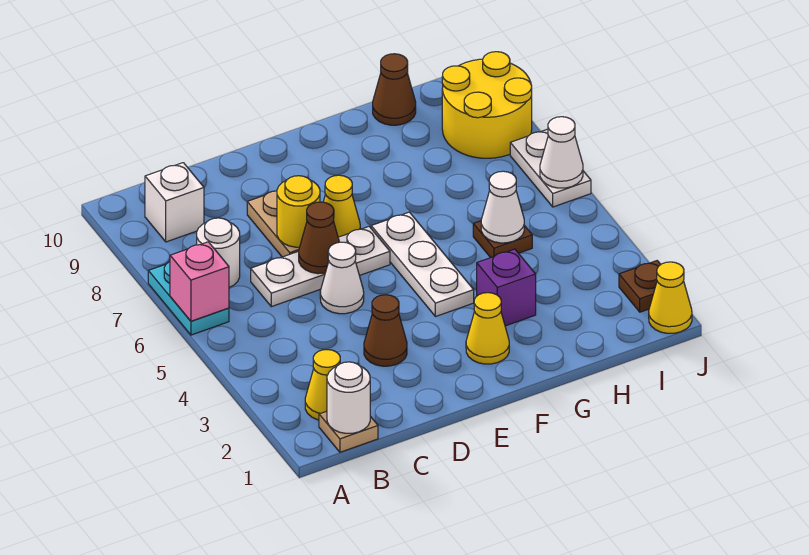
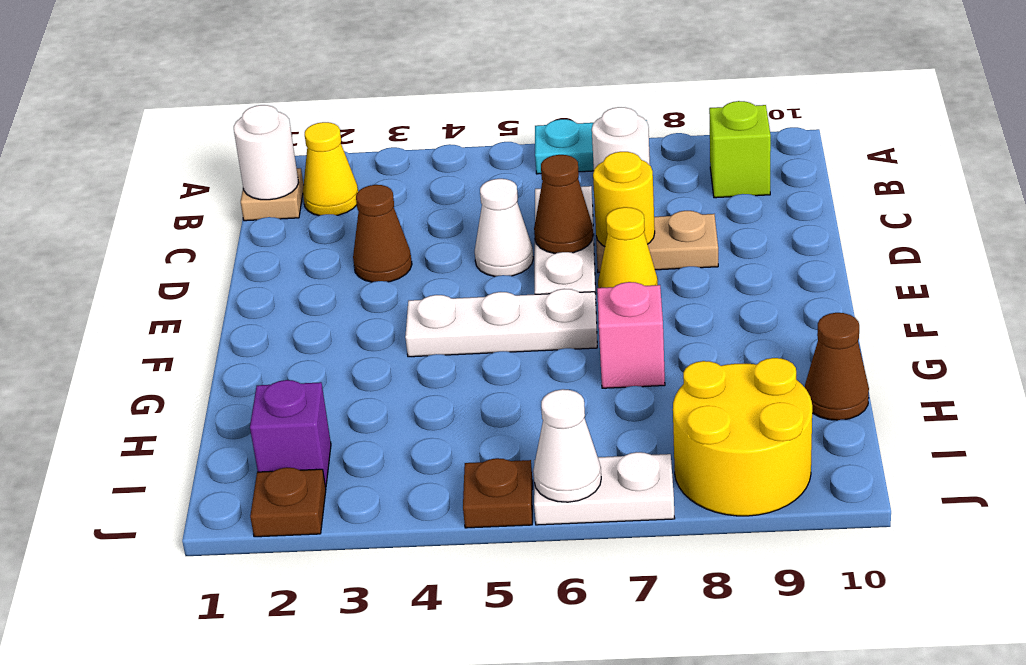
pink brick A6 level 2 -> pink brick G7 level 1
white brick B9 level 1 -> lime brick B9 level 1
yellow cone F2 level 1 -> none
purple brick G3 level 1 -> purple brick I2 level 1
brown plate H5 level 1 -> brown plate J5 level 1
white cone H5 level 2 -> none
yellow cone J1 level 1 -> none

